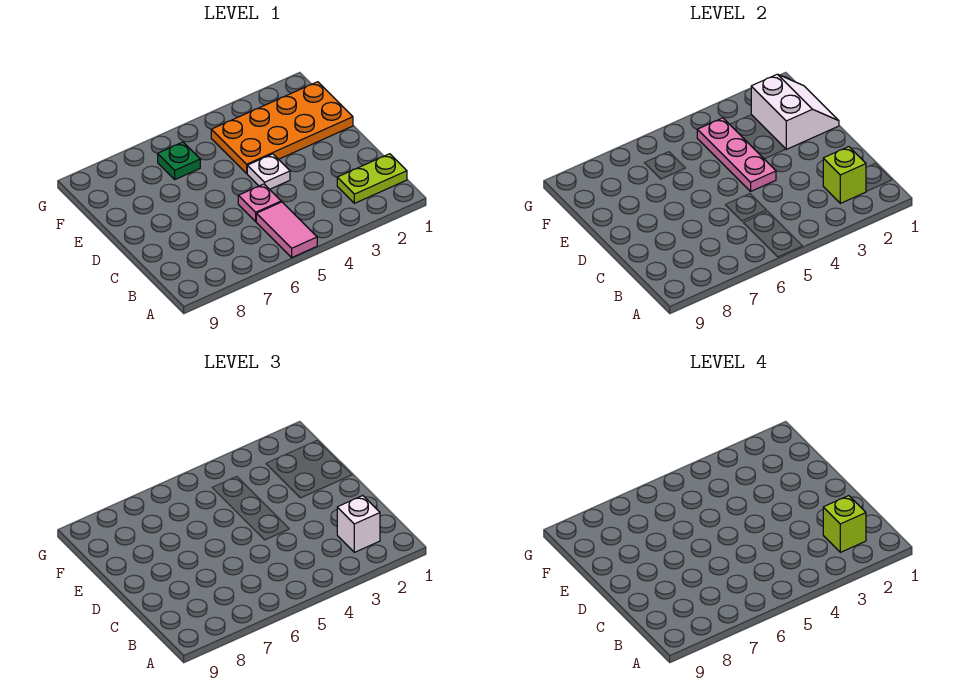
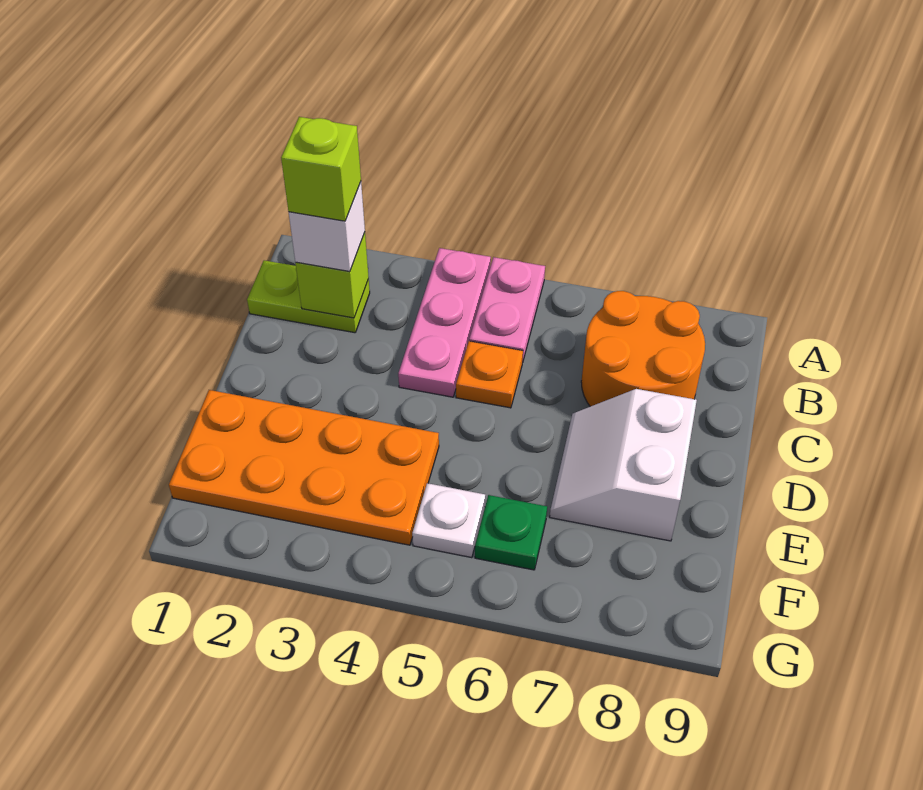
pink tile A5:B5 level 1 -> pink plate A5:B5 level 1
none -> orange round brick B7:C8 level 1
pink plate C5 level 1 -> orange plate C5 level 1
white plate D4 level 1 -> white plate F5 level 1
pink plate D4:F4 level 2 -> pink plate A4:C4 level 1
white slope E1:F2 level 2 top 2 -> white slope D7:E8 level 1 top 8

